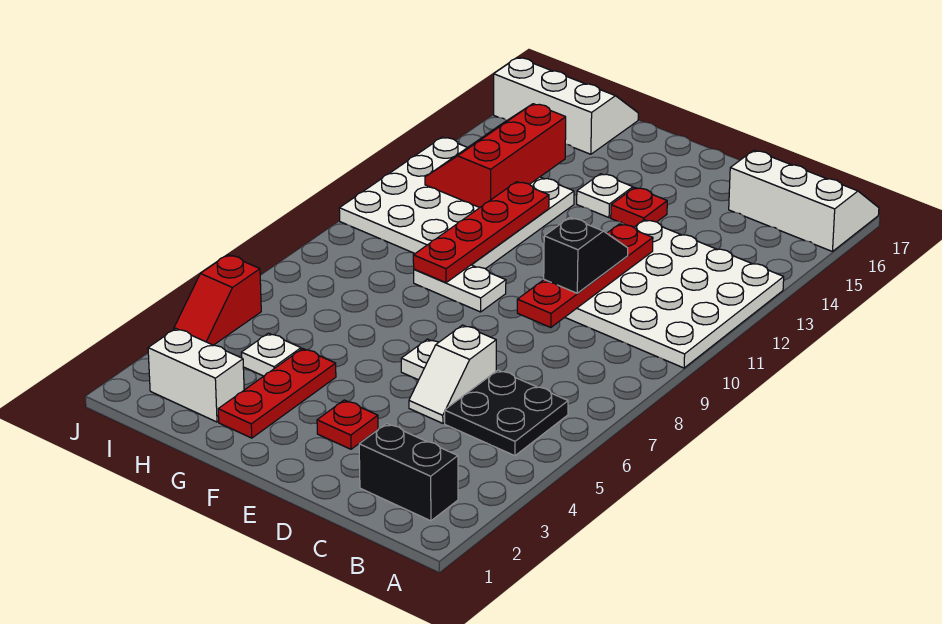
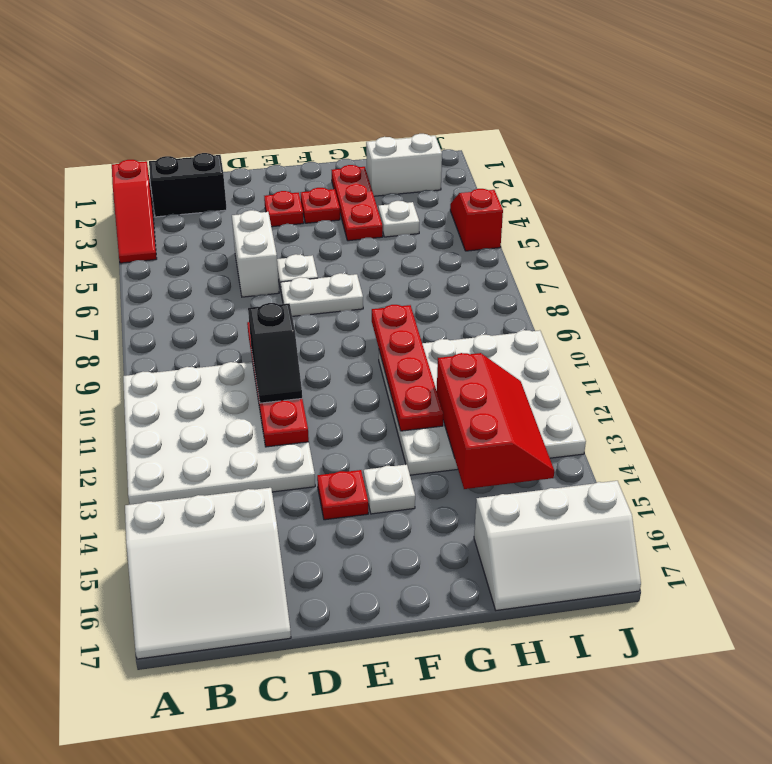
none -> red slope A2:A4 level 1 top 2
white slope A16:C17 level 1 top 16 -> white slope A15:C17 level 1 top 15
black plate B5:C6 level 1 -> none
white slope D5:D6 level 1 top 6 -> white brick D5:D6 level 1
none -> red plate F3 level 1
white plate F9:G9 level 1 -> white plate E7:F7 level 1

